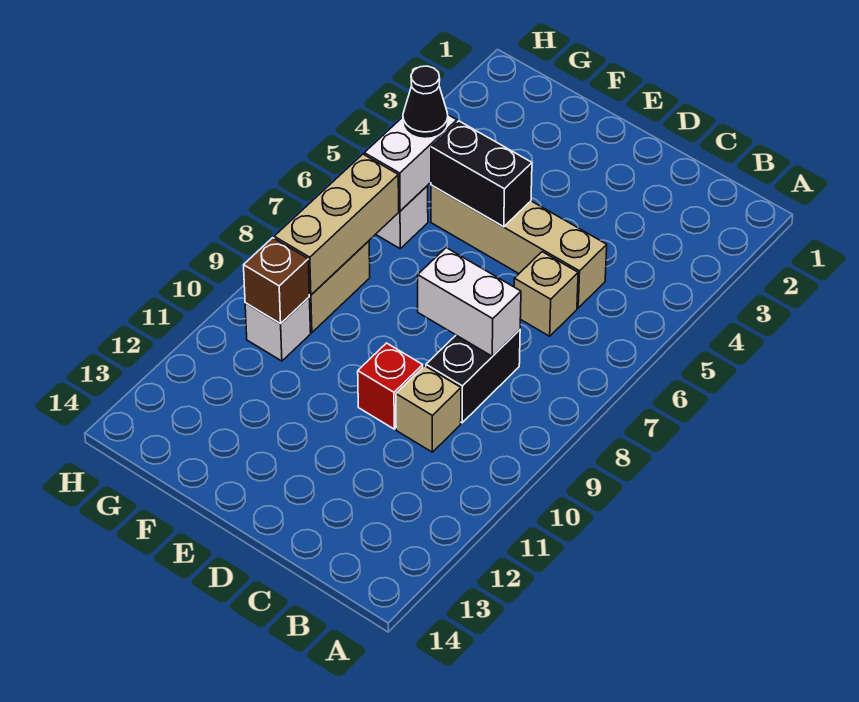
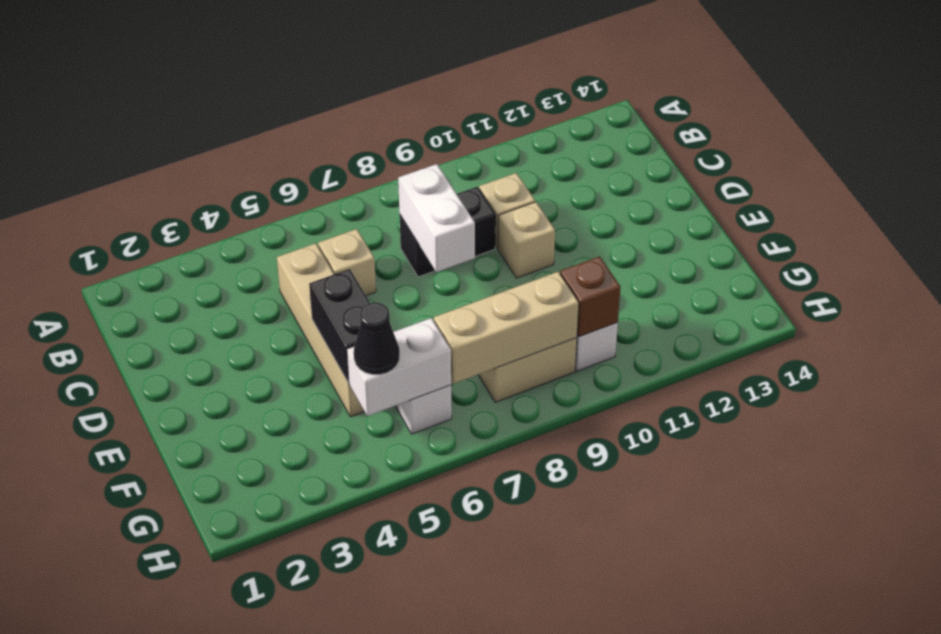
red brick D10 level 1 -> tan brick D10 level 1

